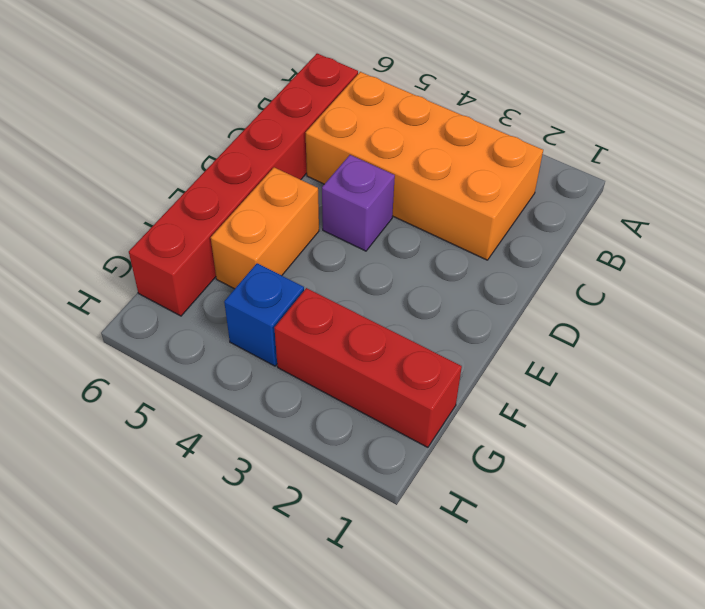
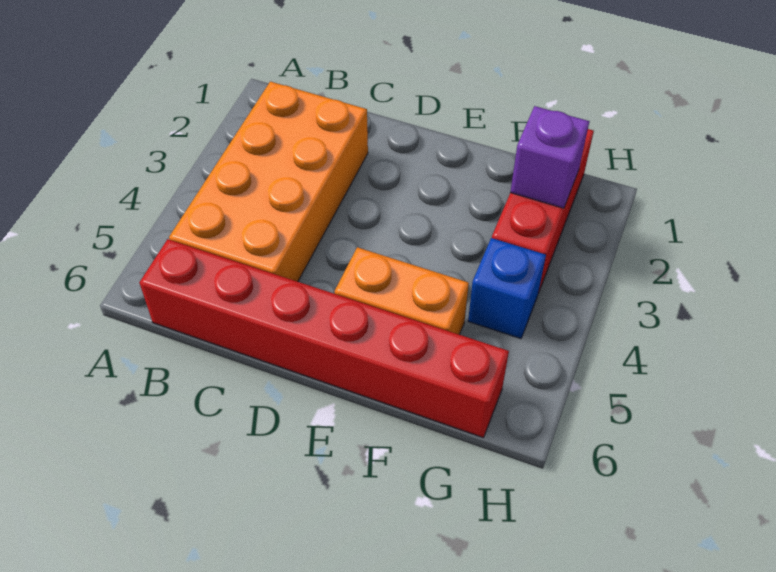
purple brick D4 level 1 -> purple brick G2 level 2

